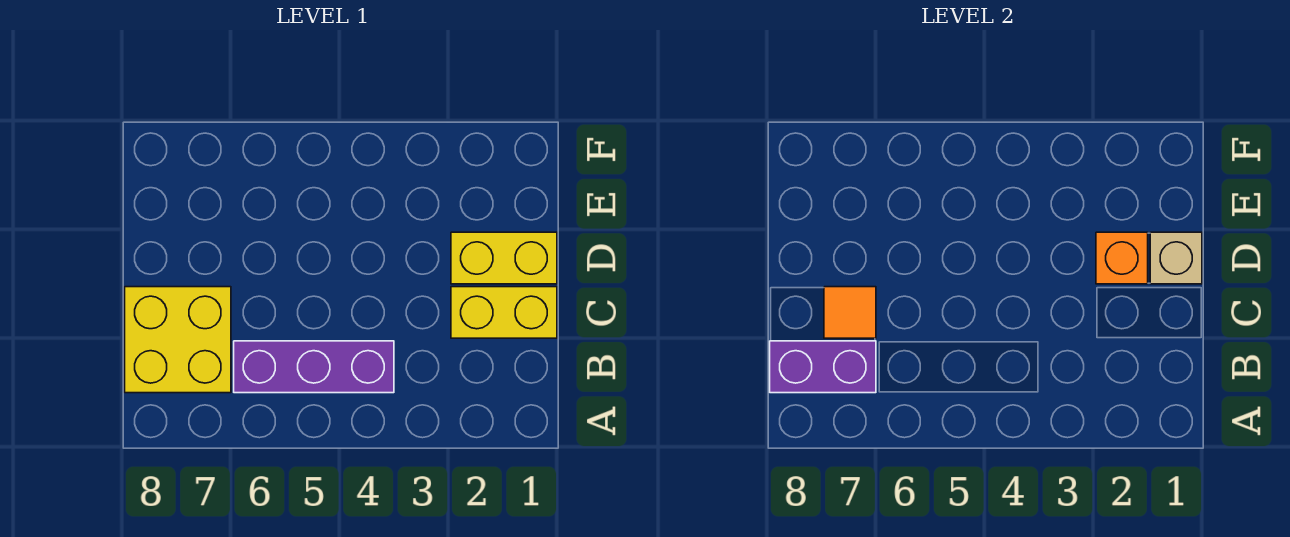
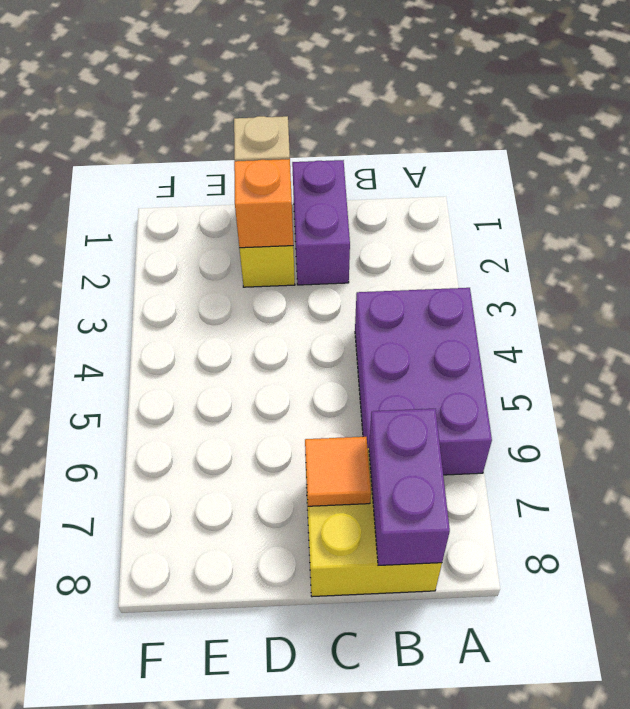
purple brick B4:B6 level 1 -> purple brick A4:B6 level 1
yellow brick C1:C2 level 1 -> purple brick C1:C2 level 1

